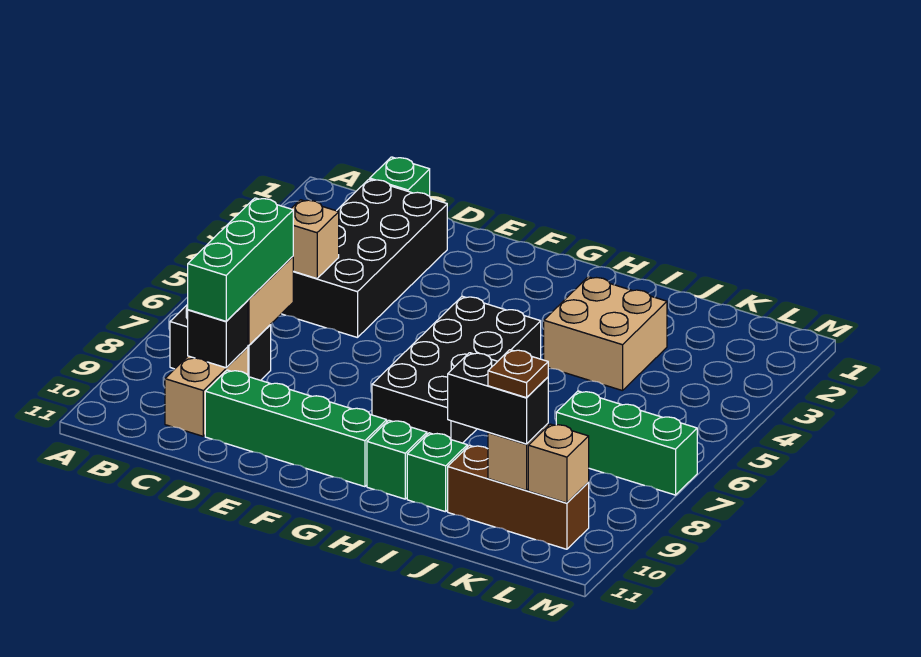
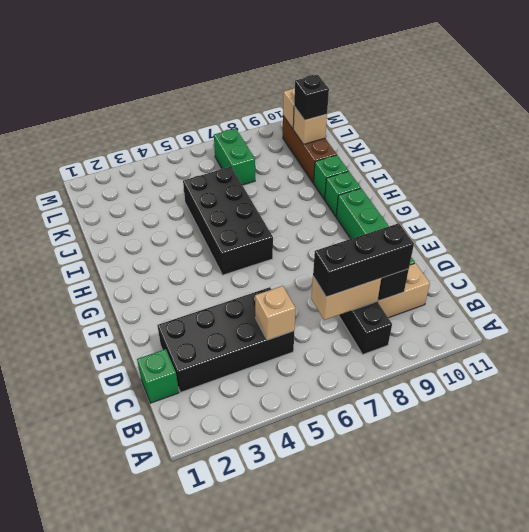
green brick C7:C9 level 3 -> black brick C7:C9 level 3
black brick G5:H8 level 1 -> black brick G5:J6 level 1
tan brick I3:J4 level 1 -> none
black brick J10:K10 level 3 -> black brick K10 level 3
green brick K7:M7 level 1 -> green brick K7:L7 level 1
brown plate K10 level 4 -> none

